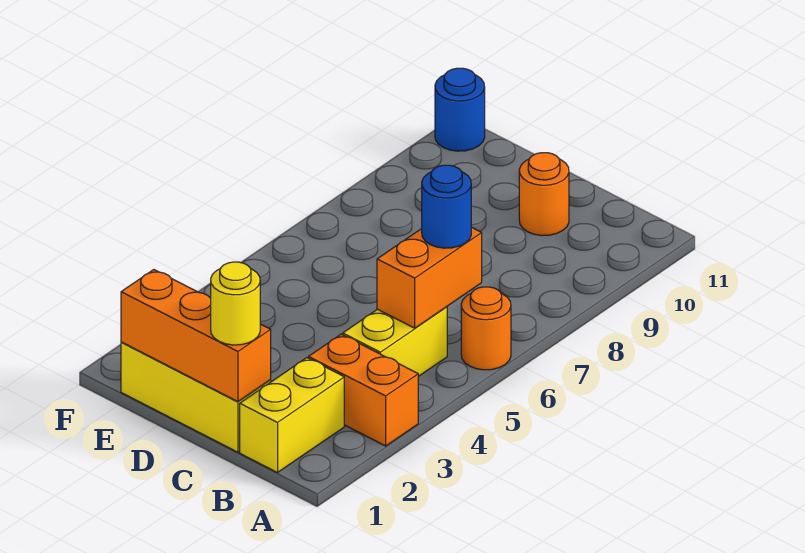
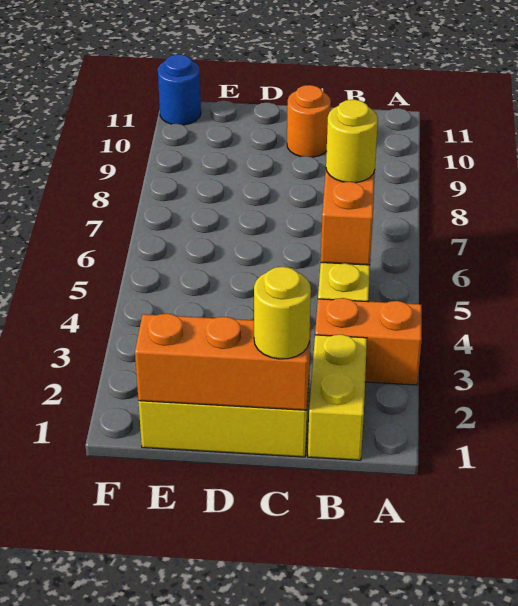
orange round brick A6 level 1 -> none
blue round brick B6 level 3 -> yellow round brick B6 level 3

